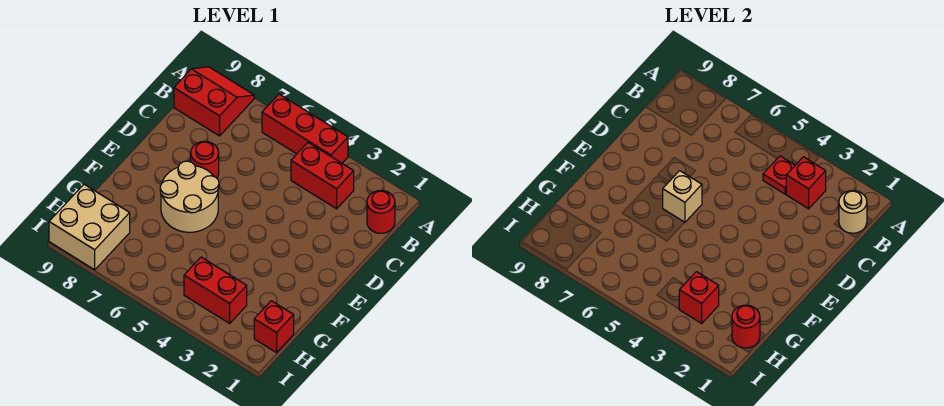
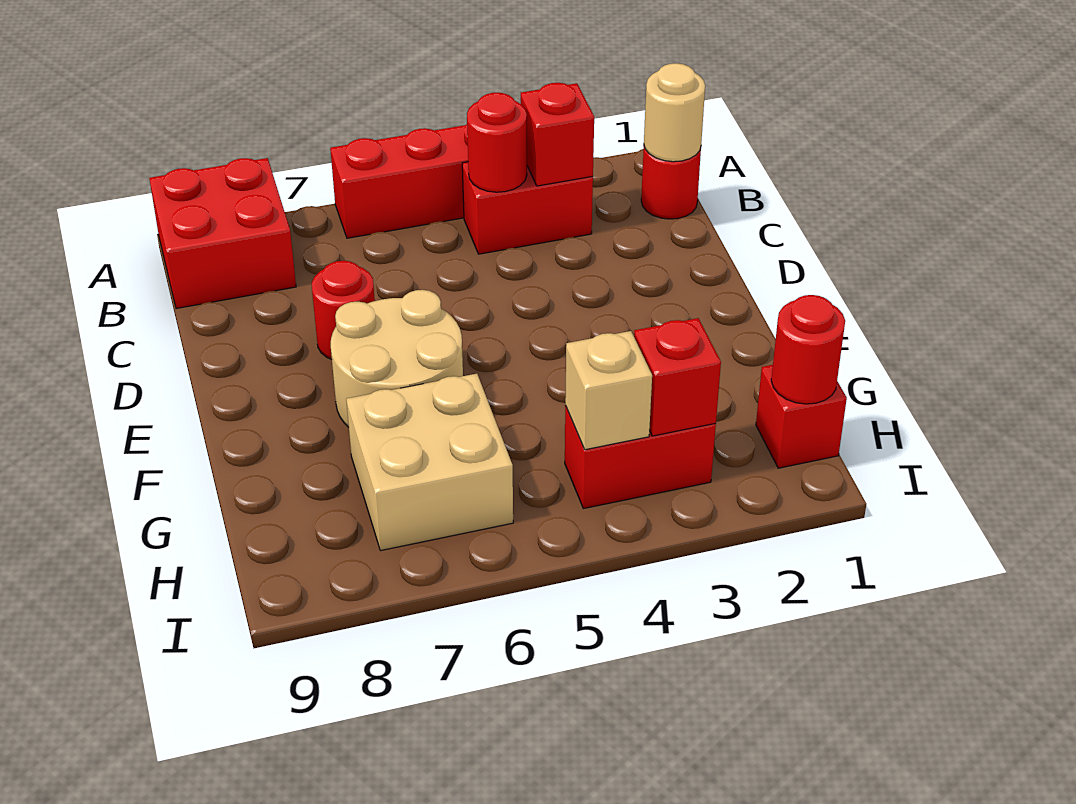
red slope A8:B9 level 1 top B -> red brick A8:B9 level 1
red plate B4 level 2 -> red round brick B4 level 2
tan brick E6 level 2 -> tan brick H4 level 2
tan brick H8:I9 level 1 -> tan brick G6:H7 level 1

